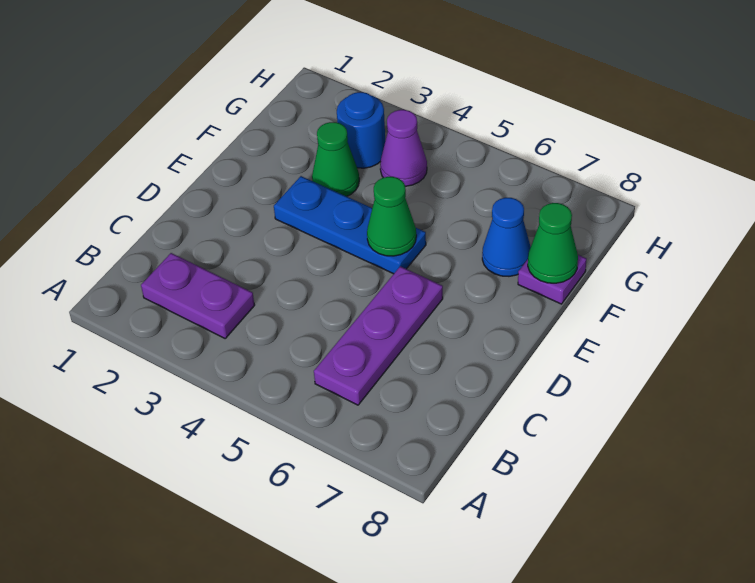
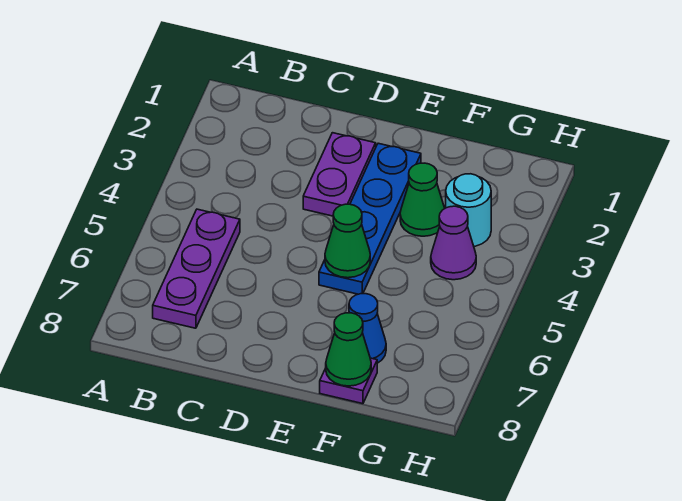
purple plate B2:B3 level 1 -> purple plate D2:D3 level 1
purple plate B6:D6 level 1 -> purple plate B5:B7 level 1
blue plate E3:E5 level 1 -> blue plate E2:E5 level 1
blue round brick G3 level 1 -> cyan round brick G3 level 1

